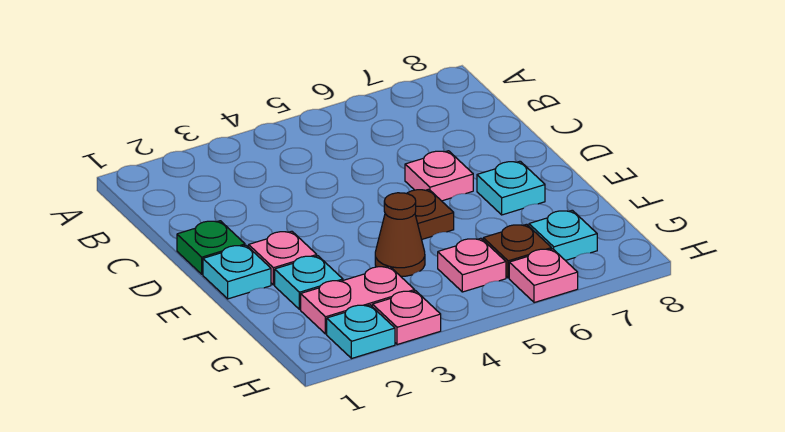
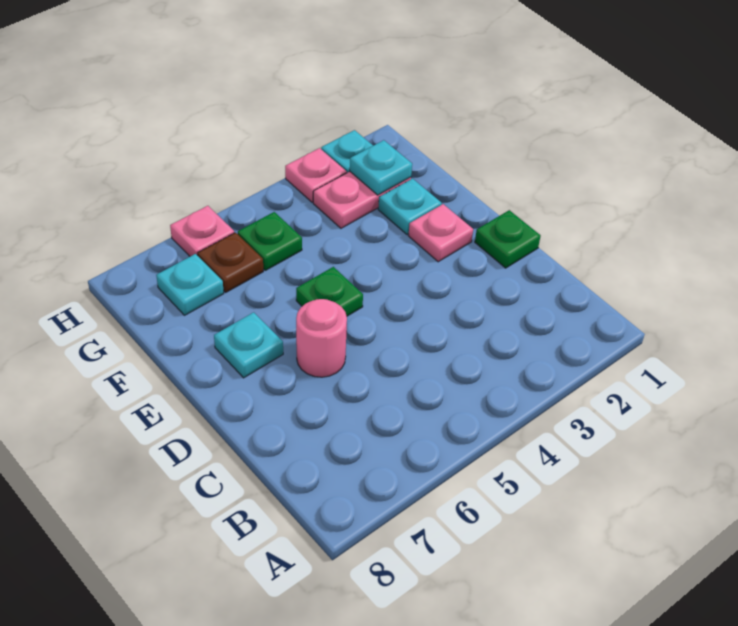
pink plate D6 level 1 -> pink round brick D6 level 1
cyan plate E1 level 1 -> cyan plate G2 level 2
brown plate E5 level 1 -> green plate E5 level 1
brown cone F4 level 1 -> none
pink plate G5 level 1 -> green plate G5 level 1

